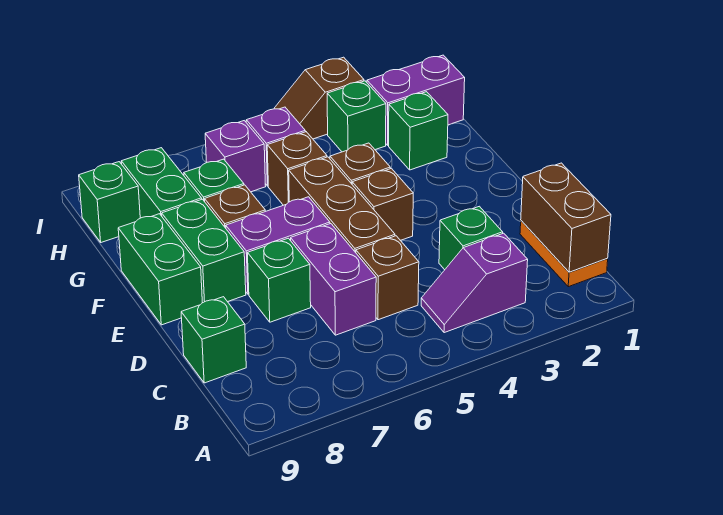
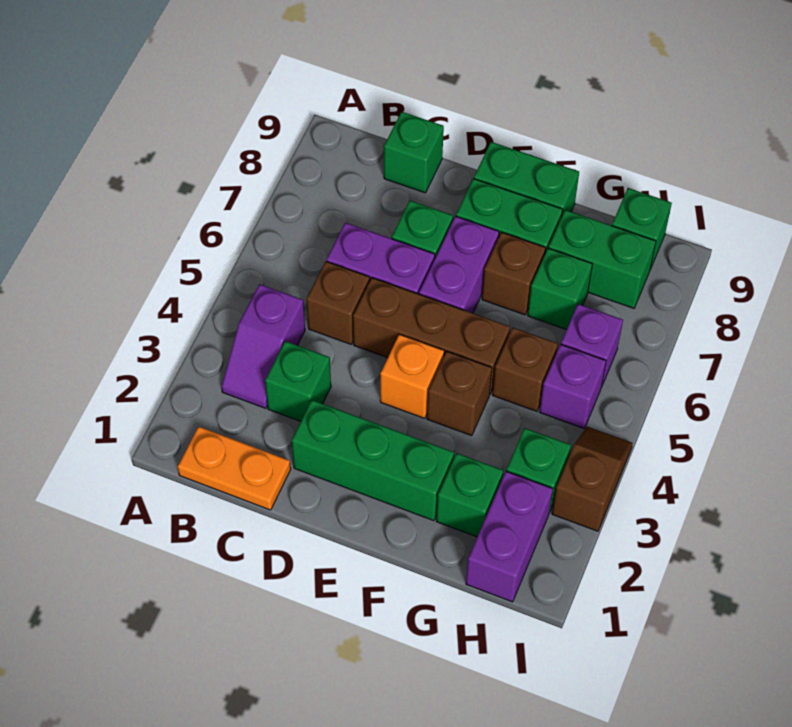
brown brick B1:C1 level 2 -> none
purple slope B3:B4 level 1 top 3 -> purple slope B3:B4 level 1 top 4
none -> green brick D2:F2 level 1
brown brick E4 level 1 -> orange brick E4 level 1

